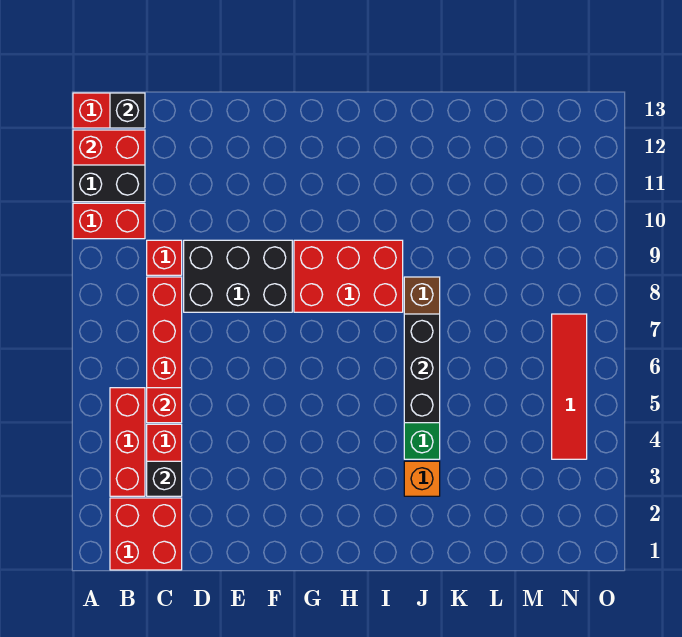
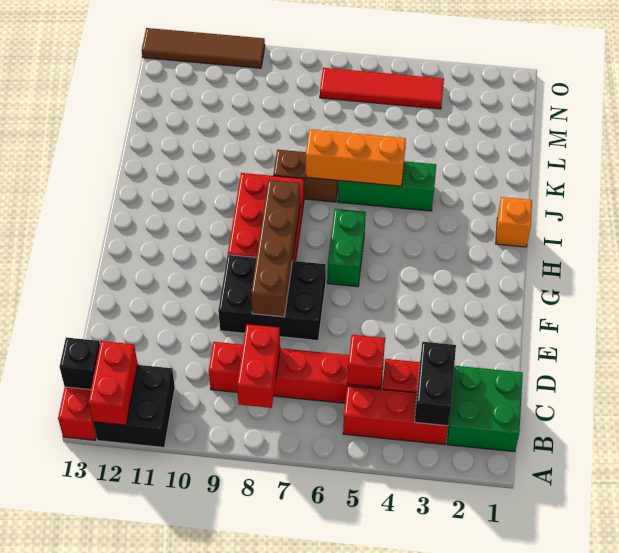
red brick A10:B10 level 1 -> red brick B8:C8 level 2
red brick B1:C2 level 1 -> green brick B1:C2 level 1
black brick C3 level 2 -> black brick B3:C3 level 2
black brick D8:F9 level 1 -> black brick E7:F9 level 1
none -> brown brick E8:H8 level 2
none -> green brick G6:H6 level 1
orange brick J3 level 1 -> orange brick I1 level 1
black brick J5:J7 level 2 -> orange brick J5:J7 level 2
none -> brown tile O10:O13 level 1

